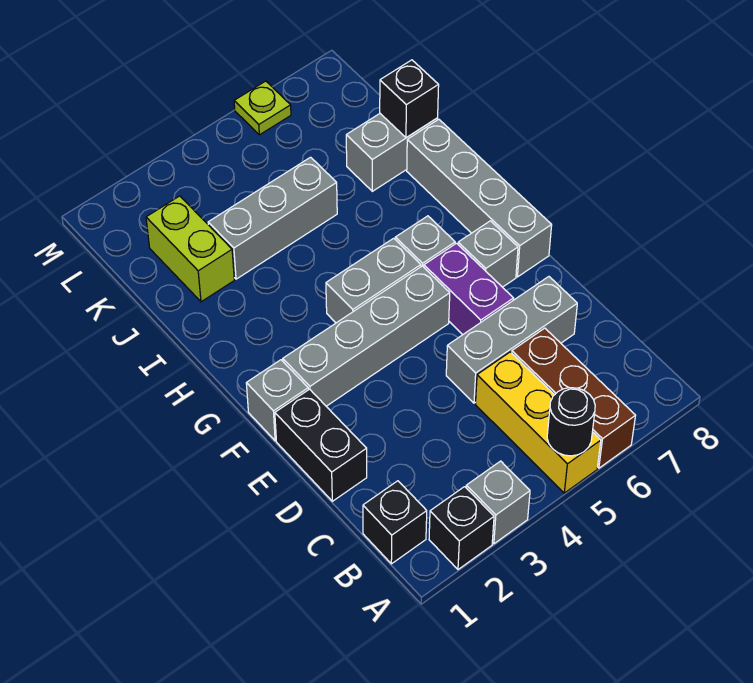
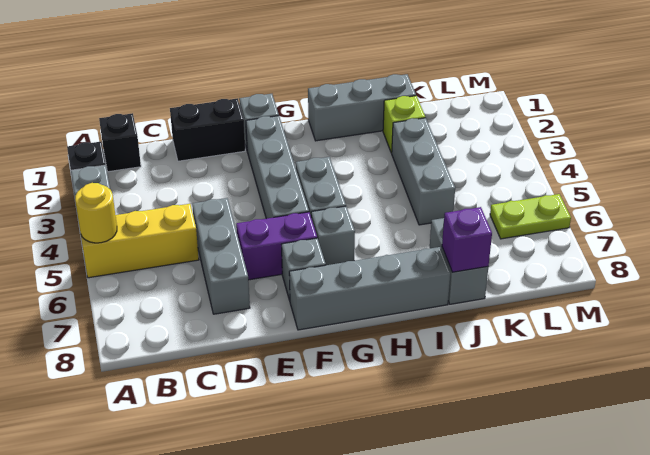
black round brick A5 level 2 -> yellow round brick A5 level 2
brown brick A6:C6 level 1 -> none
none -> grey brick H1:J1 level 1
lime brick J2:K2 level 1 -> lime brick J2 level 1
black brick J8 level 2 -> purple brick J8 level 2
lime plate M6 level 1 -> lime plate L6:M6 level 1

